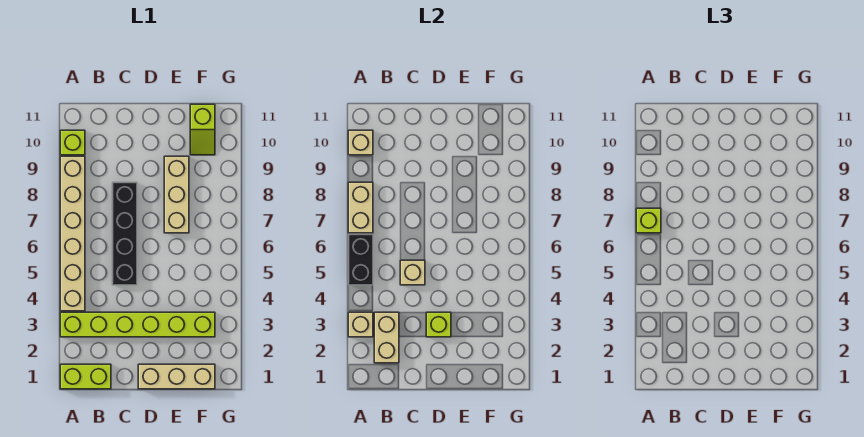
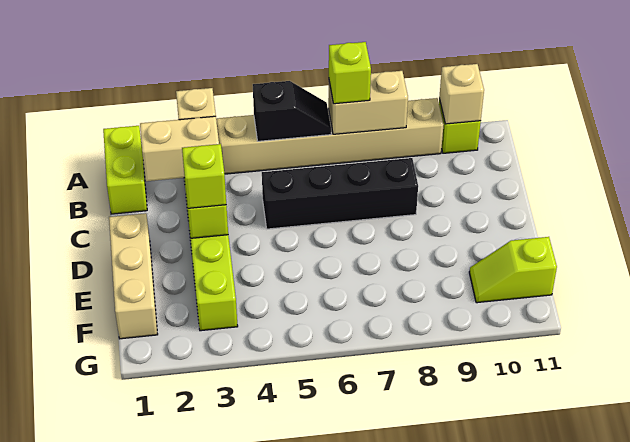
black brick A5:A6 level 2 -> black slope A5:A6 level 2 top 5
tan brick C5 level 2 -> none
none -> lime brick D3 level 3
tan brick E7:E9 level 1 -> none

